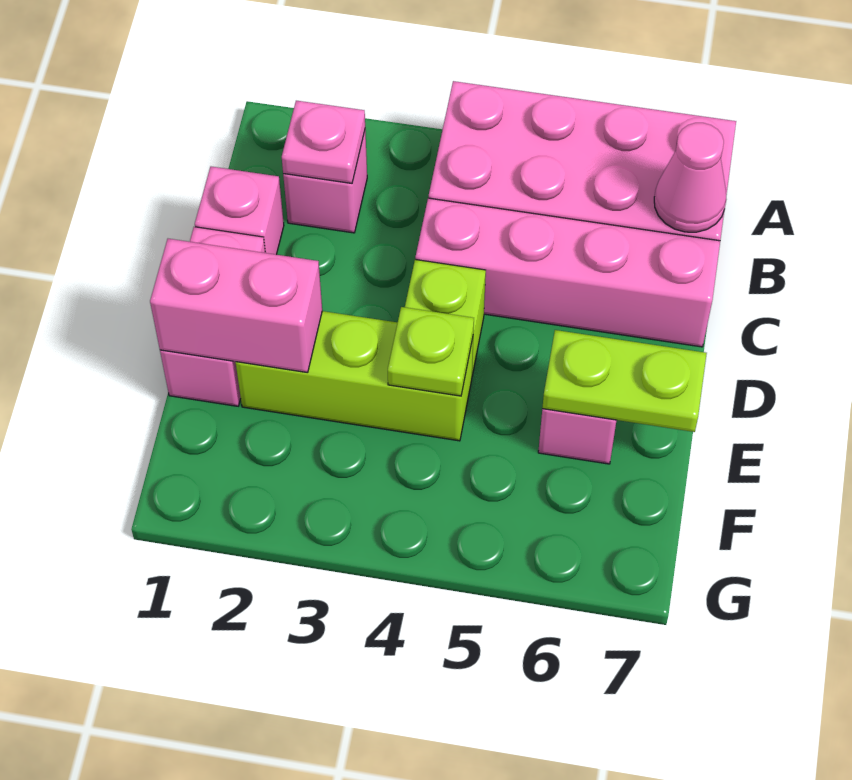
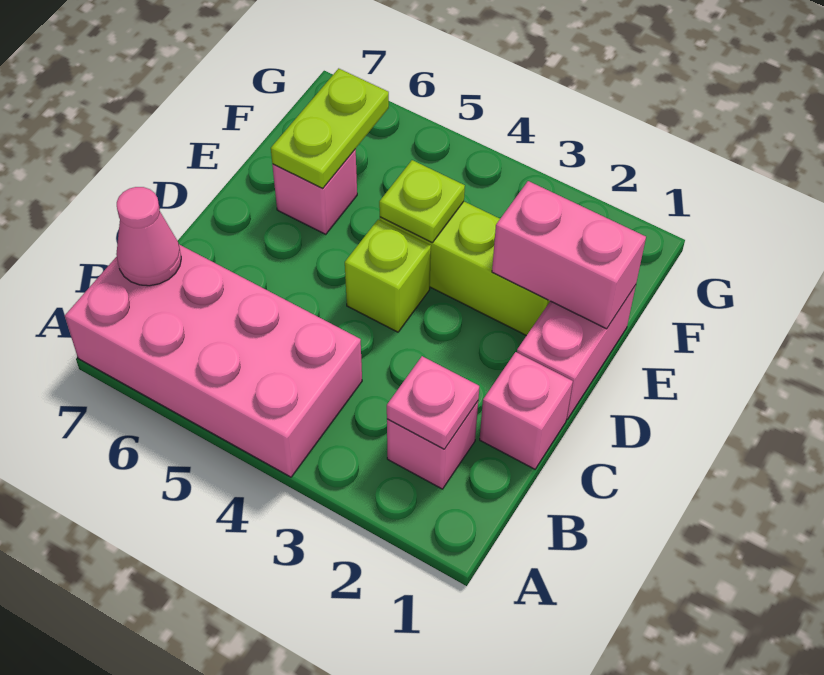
pink brick C4:C7 level 1 -> none
lime plate E6:E7 level 2 -> lime plate E6:F6 level 2

